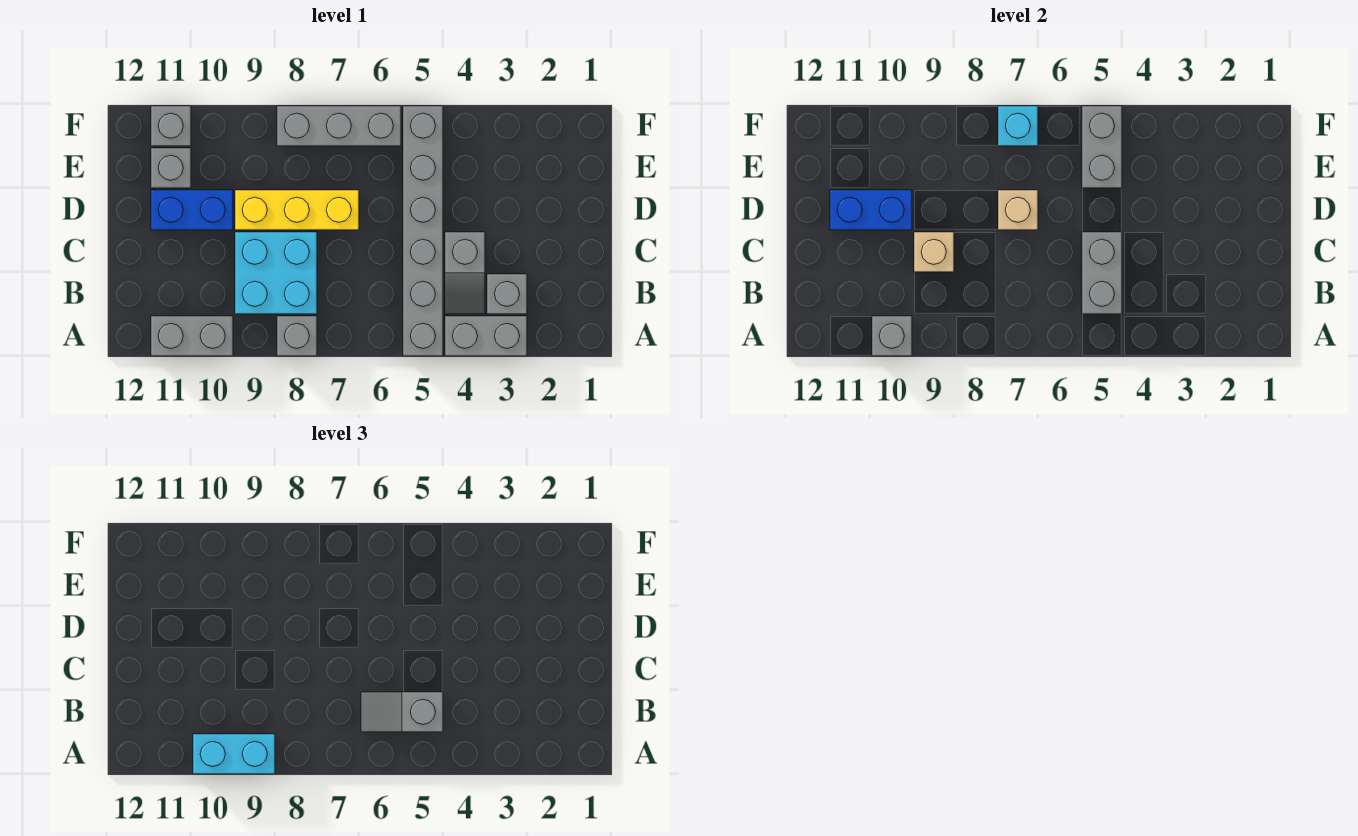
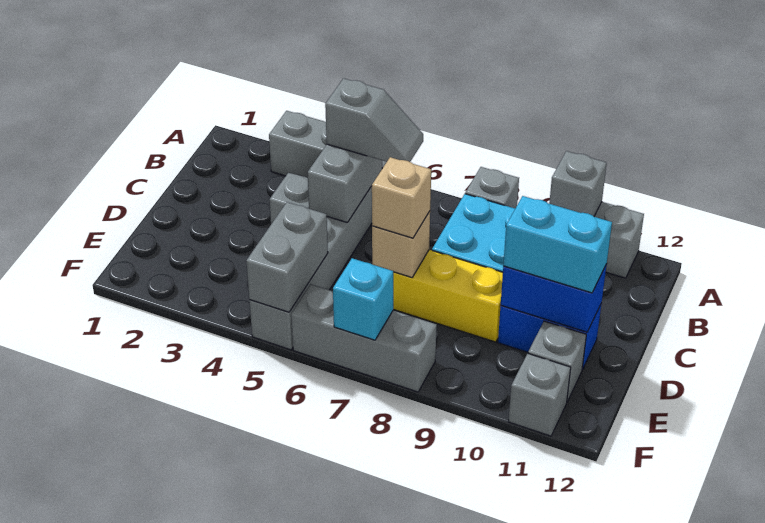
cyan brick A9:A10 level 3 -> cyan brick D10:D11 level 3
grey brick B3 level 1 -> none
tan brick C9 level 2 -> tan brick D7 level 3

